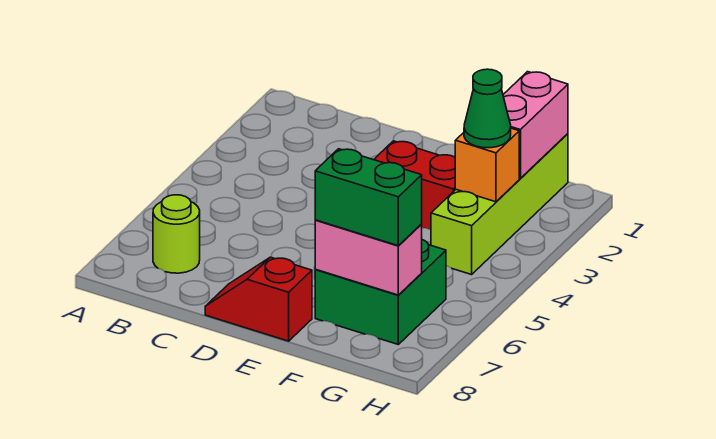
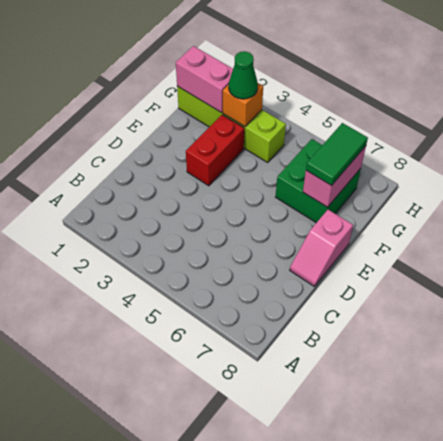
lime round brick B7 level 1 -> none
red slope D8:E8 level 1 top E -> pink slope D8:E8 level 1 top E
green brick F7:G7 level 3 -> green tile F7:G7 level 3

